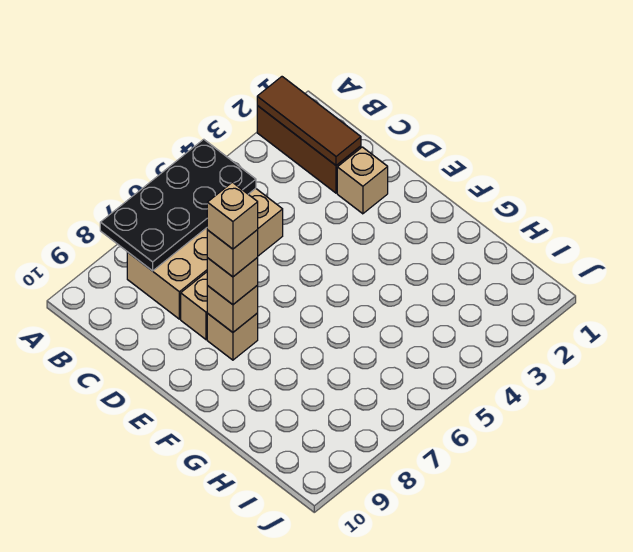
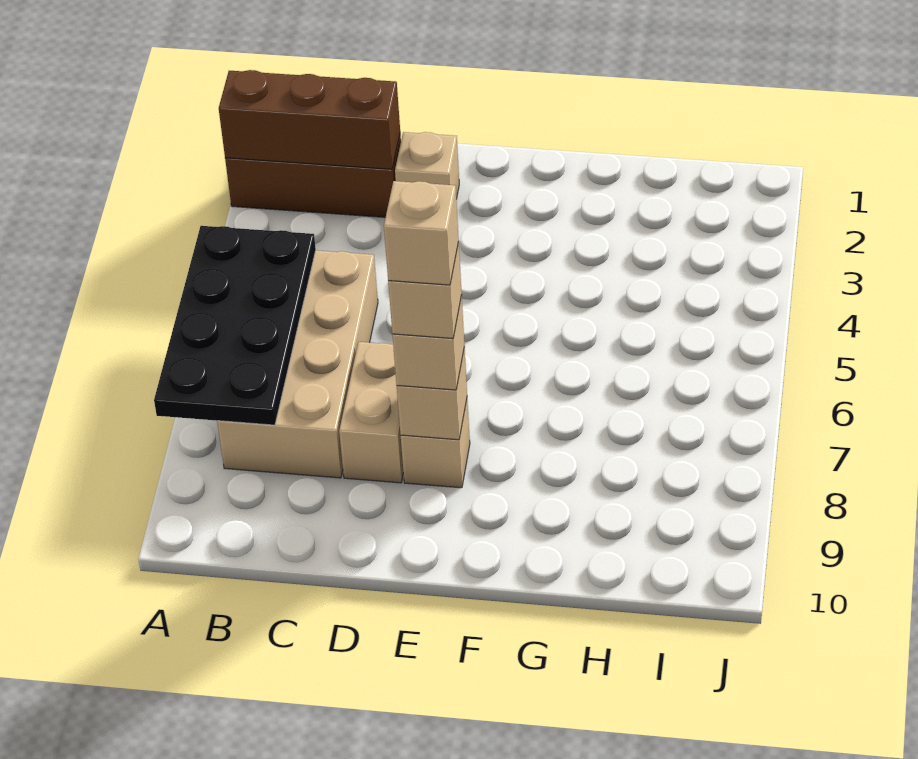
brown tile A2:C2 level 2 -> brown brick A2:C2 level 2

